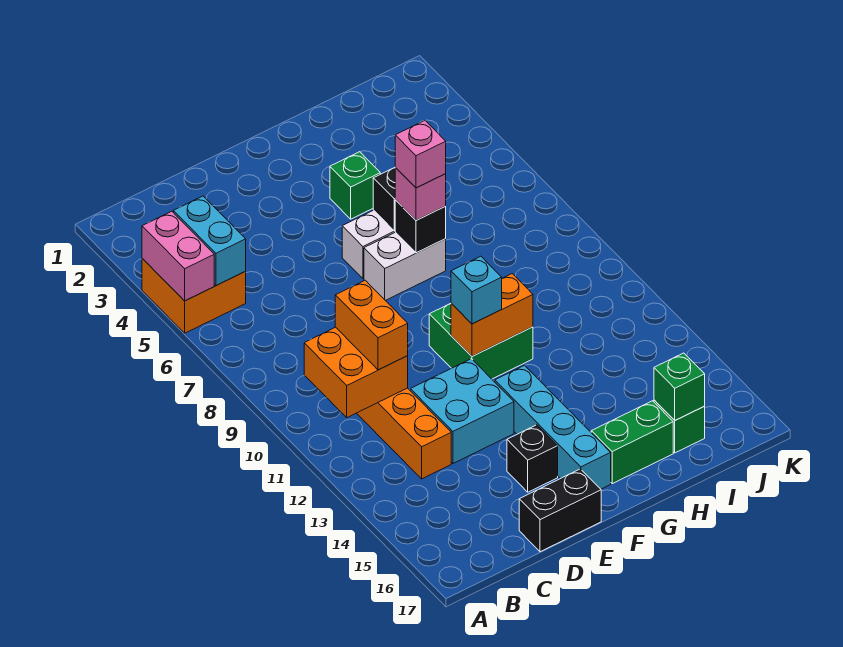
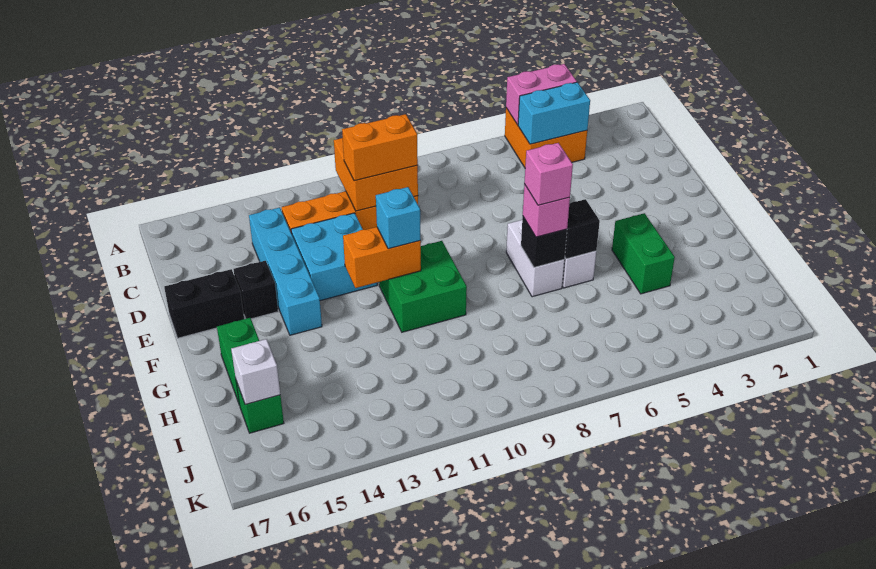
black brick D17:E17 level 1 -> black brick E16:E17 level 1
orange brick F11:G11 level 2 -> orange brick F11:F12 level 2
cyan brick F13:F16 level 1 -> cyan brick C14:F14 level 1
green brick G4 level 1 -> green brick G4:H4 level 1
green brick I16 level 2 -> white brick I16 level 2

